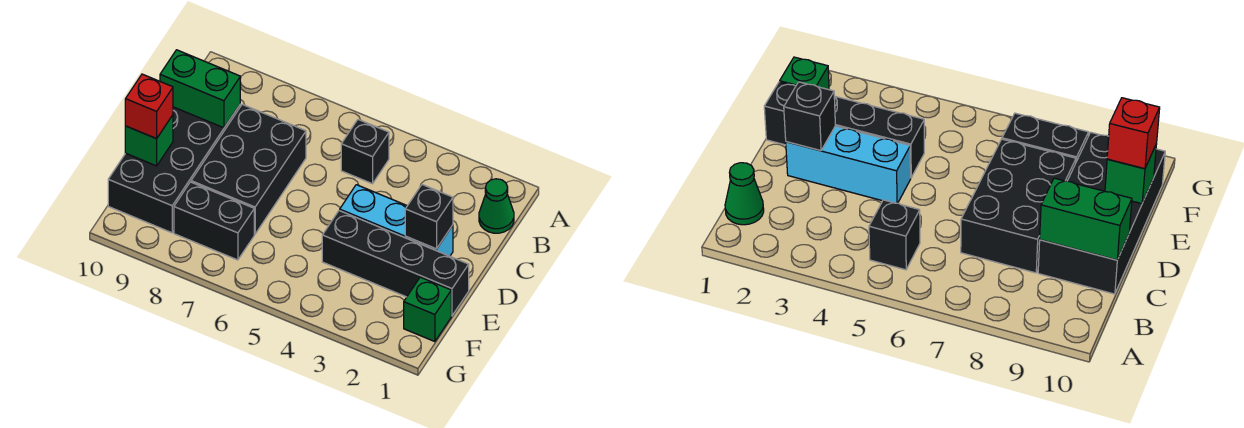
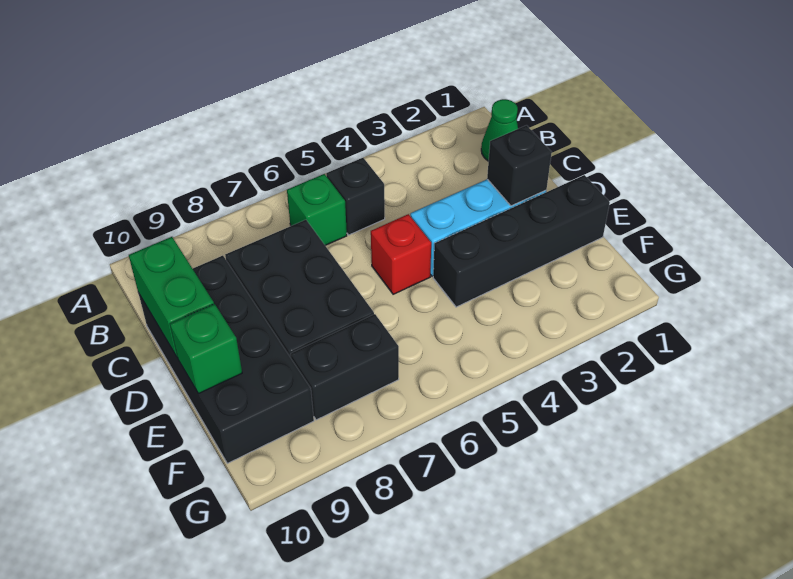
green brick C9:C10 level 2 -> green brick C10:D10 level 2
red brick E10 level 3 -> red brick D5 level 1
green brick F1 level 1 -> green brick B6 level 1

